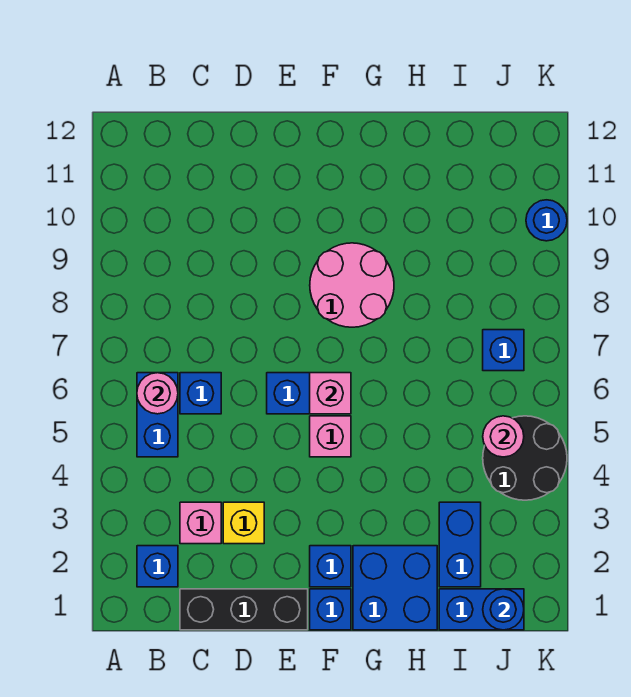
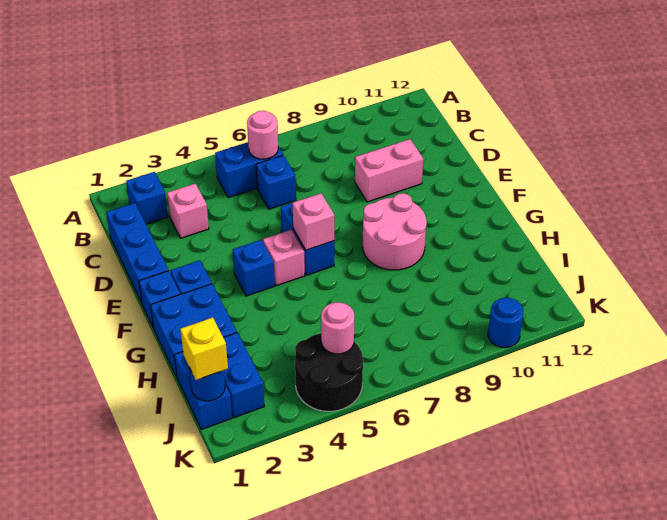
black brick C1:E1 level 1 -> blue brick C1:E1 level 1
yellow brick D3 level 1 -> yellow brick J1 level 3
none -> pink brick D9:D10 level 1
blue brick I2:I3 level 1 -> blue brick I2:J2 level 1
blue brick J7 level 1 -> blue brick F4 level 1

